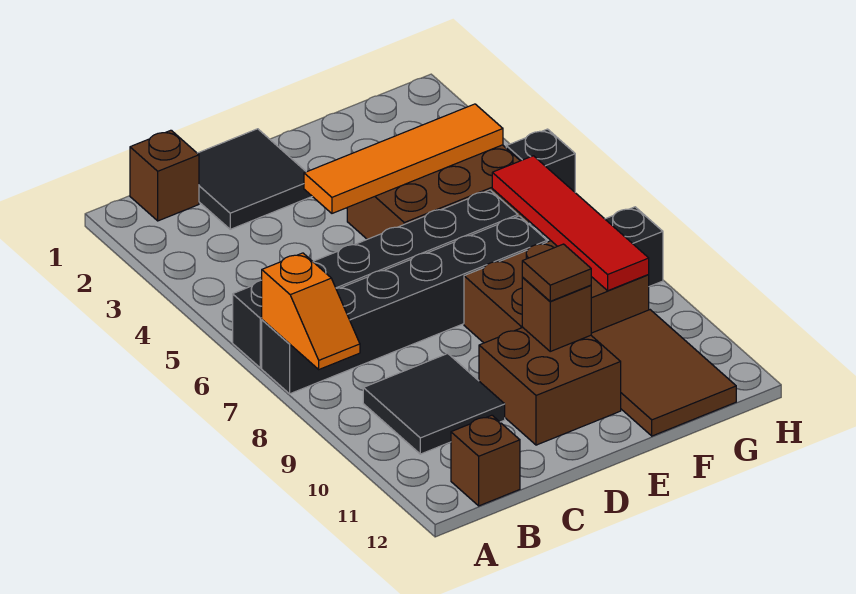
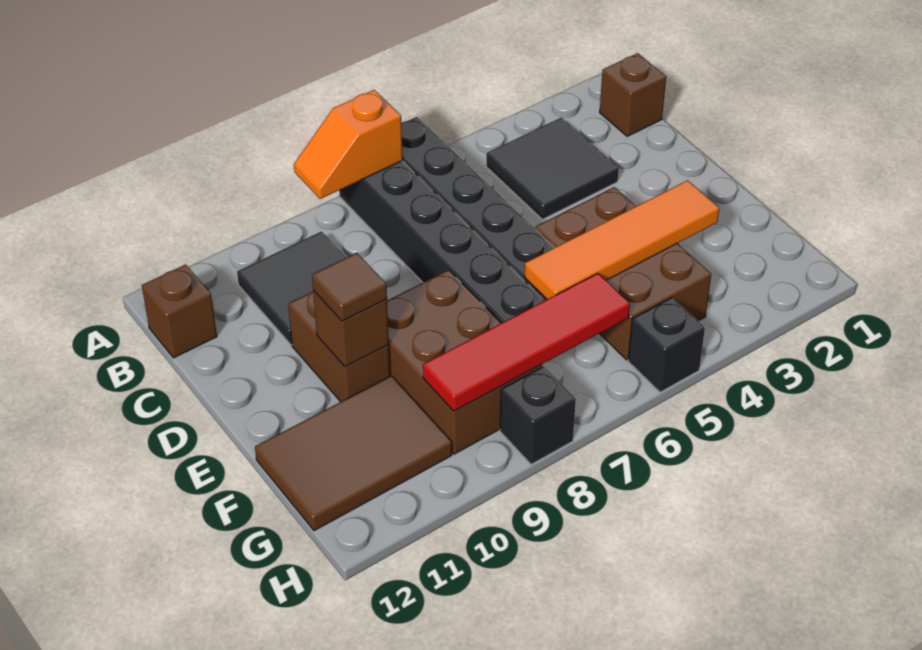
black tile C1:D2 level 1 -> black tile B3:C4 level 1
orange tile D4:G4 level 2 -> orange tile F3:F6 level 2
brown brick D10:E11 level 1 -> brown brick D10:E10 level 1

